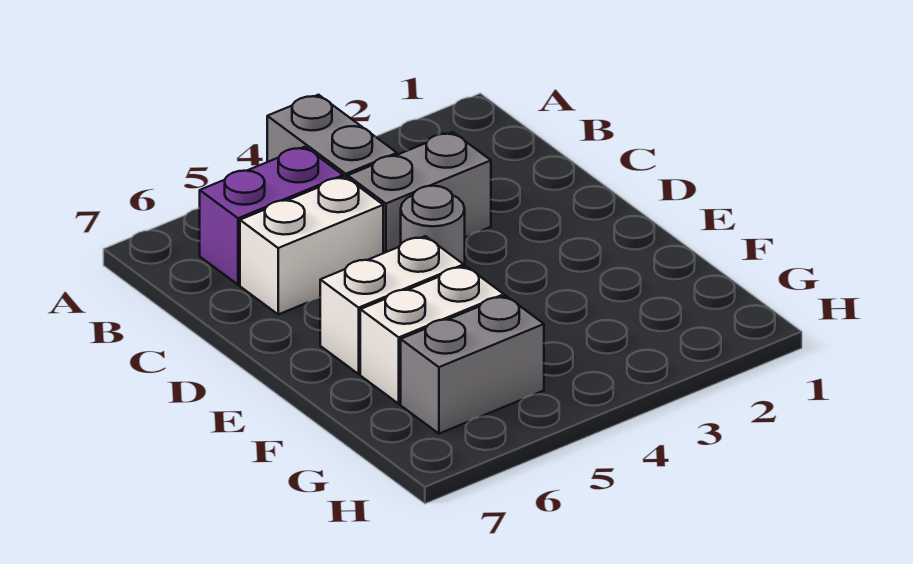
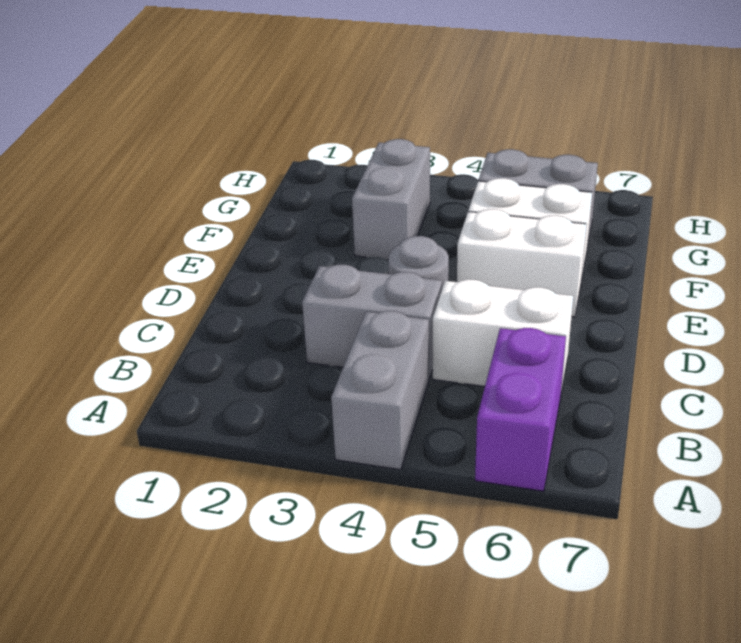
purple brick B5:B6 level 1 -> purple brick A6:B6 level 1
none -> grey brick F3:G3 level 1

